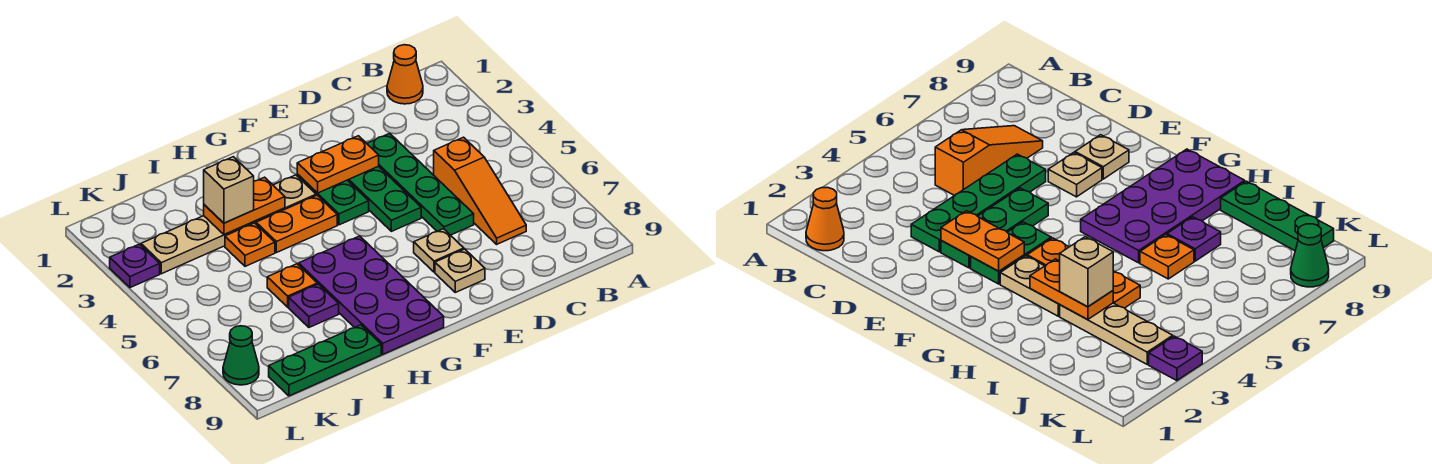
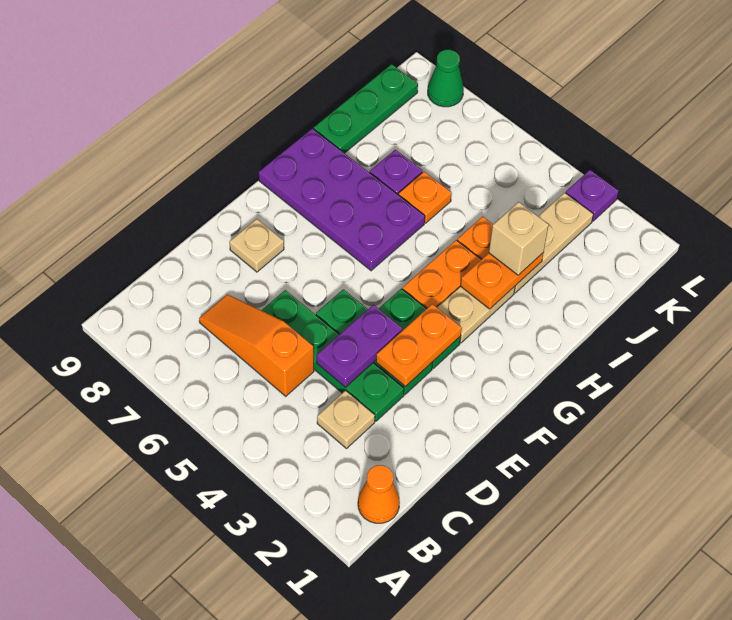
none -> purple plate D4:E4 level 2
tan plate E7 level 1 -> tan plate C3 level 1

